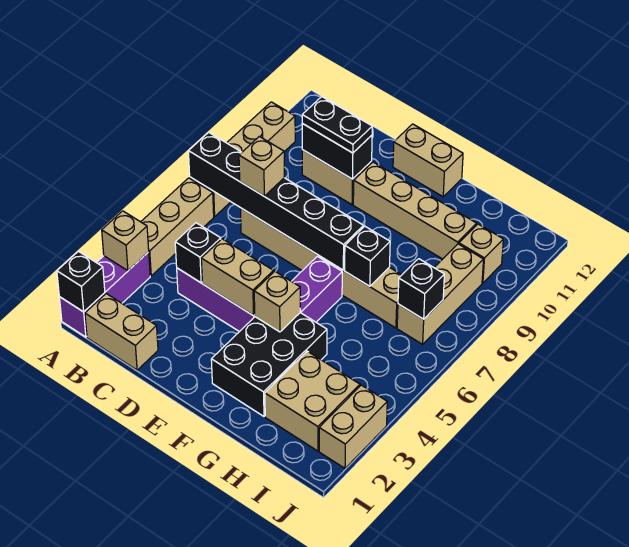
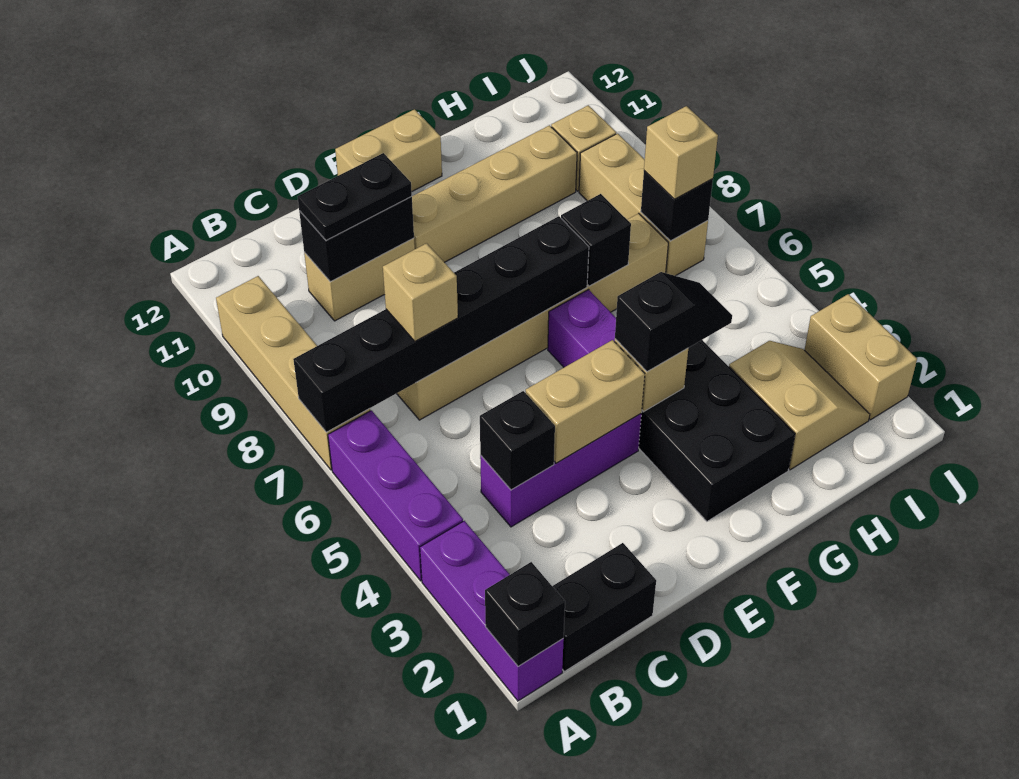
tan brick A3 level 2 -> tan brick I7 level 3
tan brick A4:A6 level 1 -> purple brick A4:A6 level 1
tan brick B1:C1 level 1 -> black brick B1:C1 level 1
none -> black slope F4:G4 level 3 top F
tan brick H2:I3 level 1 -> tan slope H2:I3 level 1 top H

